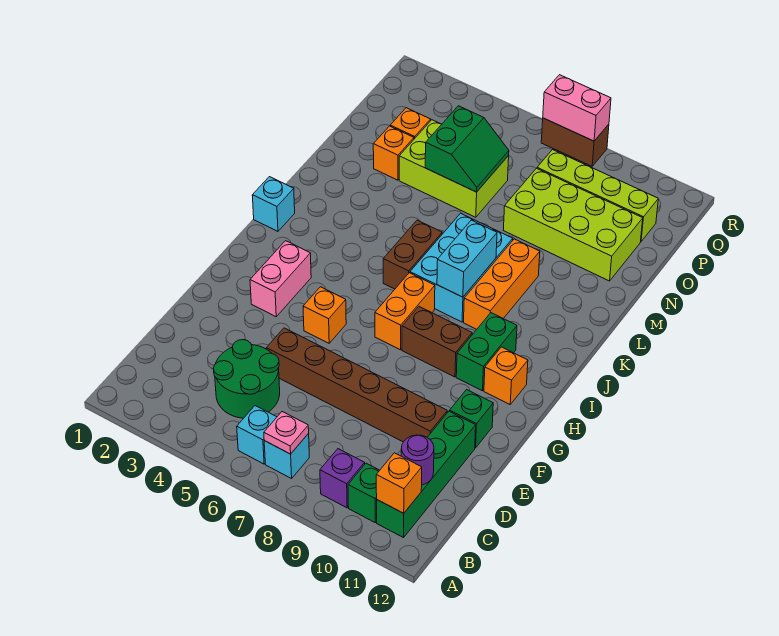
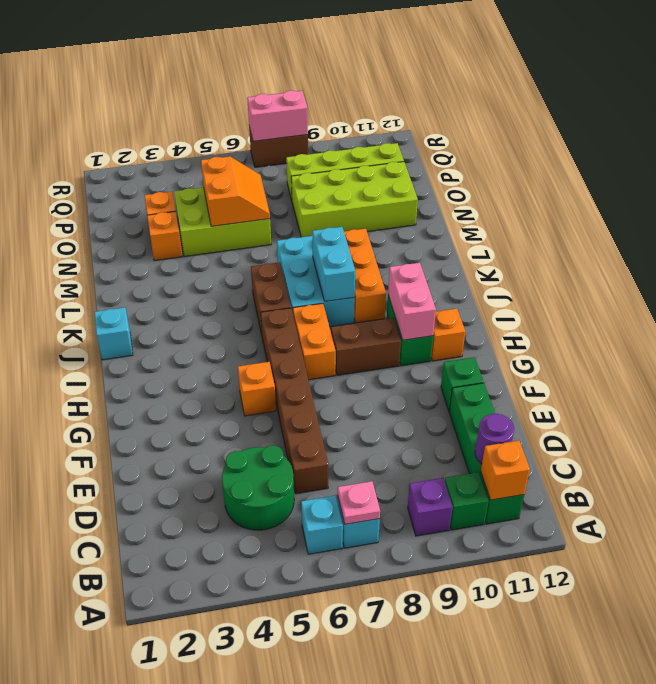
brown brick E5:E10 level 1 -> brown brick D6:I6 level 1
pink brick G3:H3 level 1 -> pink brick H10:I10 level 2
green slope N5:O6 level 2 top 5 -> orange slope N5:O6 level 2 top 5

